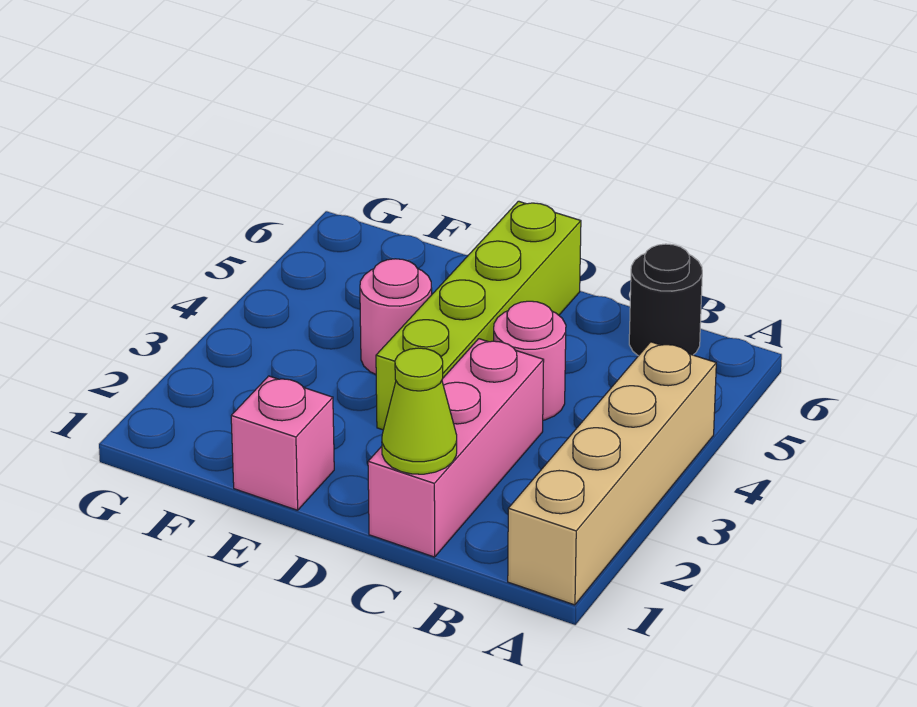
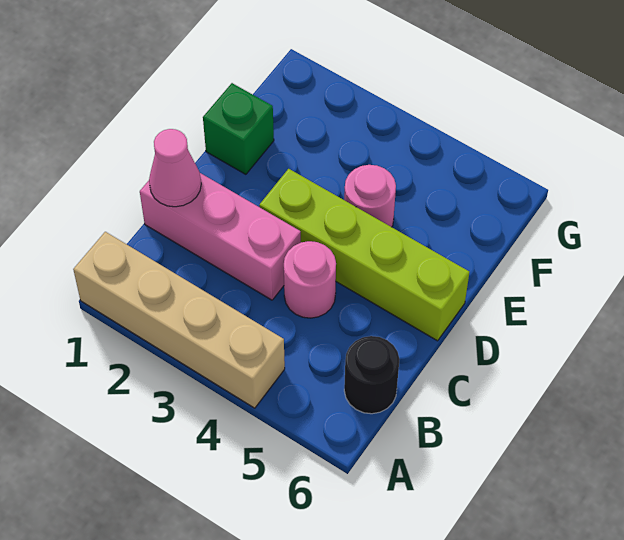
lime cone C1 level 2 -> pink cone C1 level 2
pink brick E1 level 1 -> green brick E1 level 1

